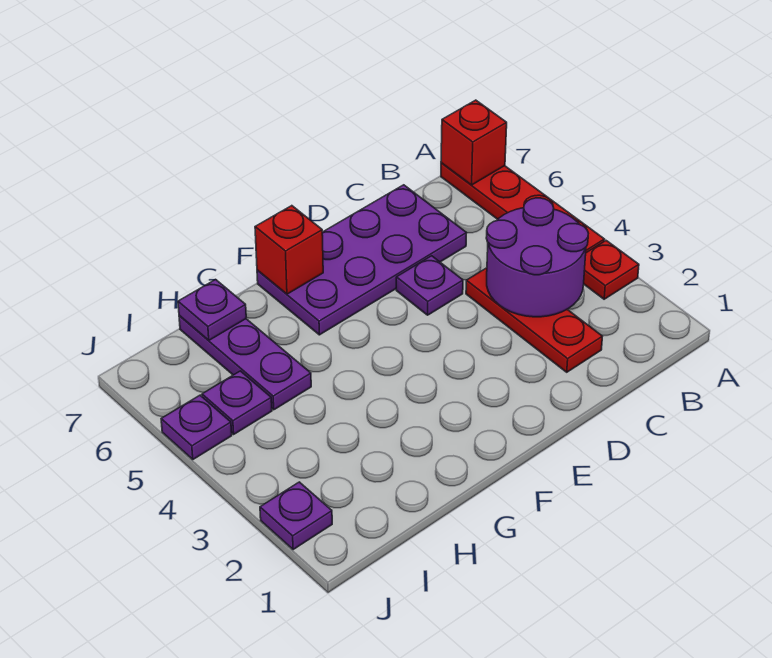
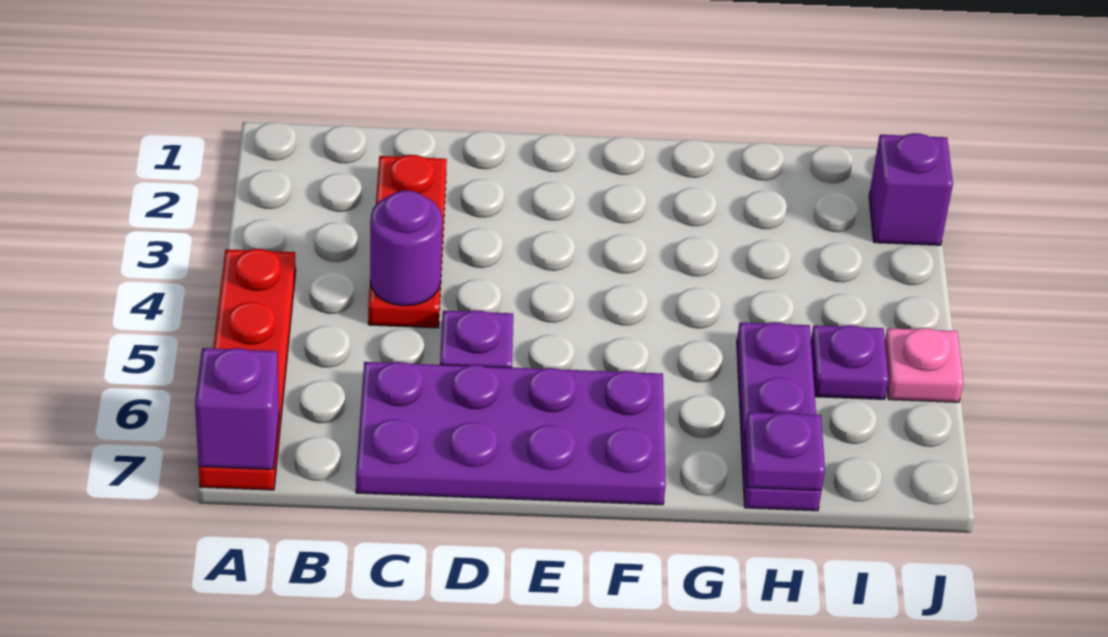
red plate A3 level 1 -> none
red brick A7 level 2 -> purple brick A7 level 2
purple round brick B3:C4 level 2 -> purple round brick C4 level 2
red brick F7 level 2 -> none
purple plate J2 level 1 -> purple brick J2 level 1
purple plate J5 level 1 -> pink plate J5 level 1

